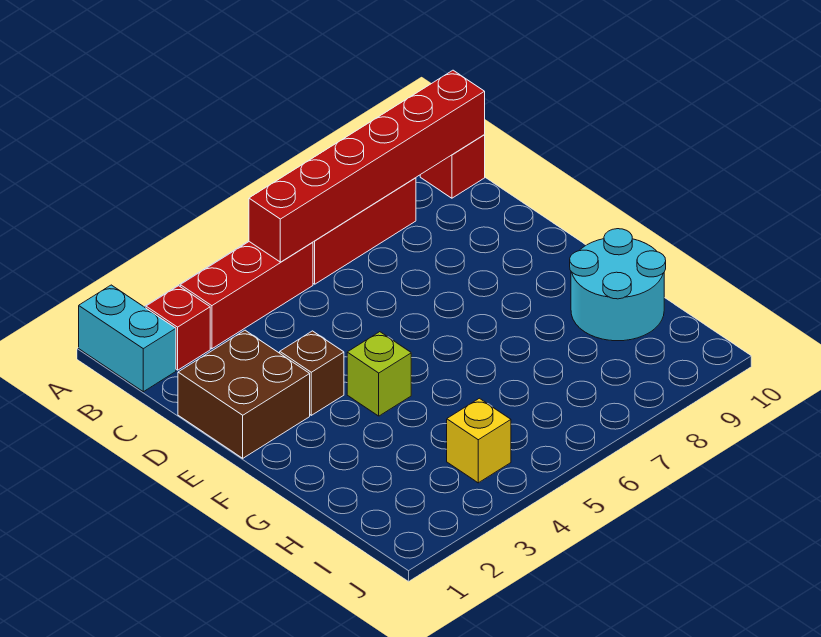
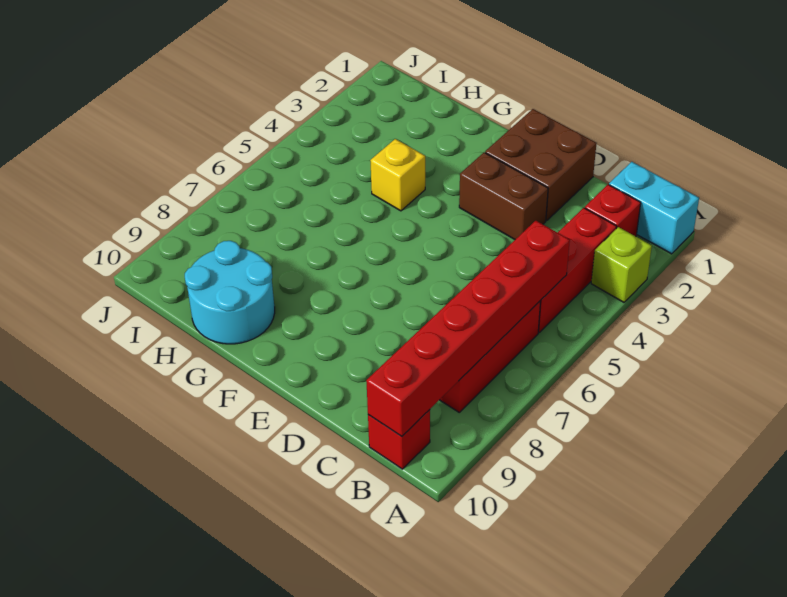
brown brick E3 level 1 -> brown brick D3:E3 level 1
lime brick F4 level 1 -> lime brick A3 level 1
yellow brick I4 level 1 -> yellow brick G4 level 1

